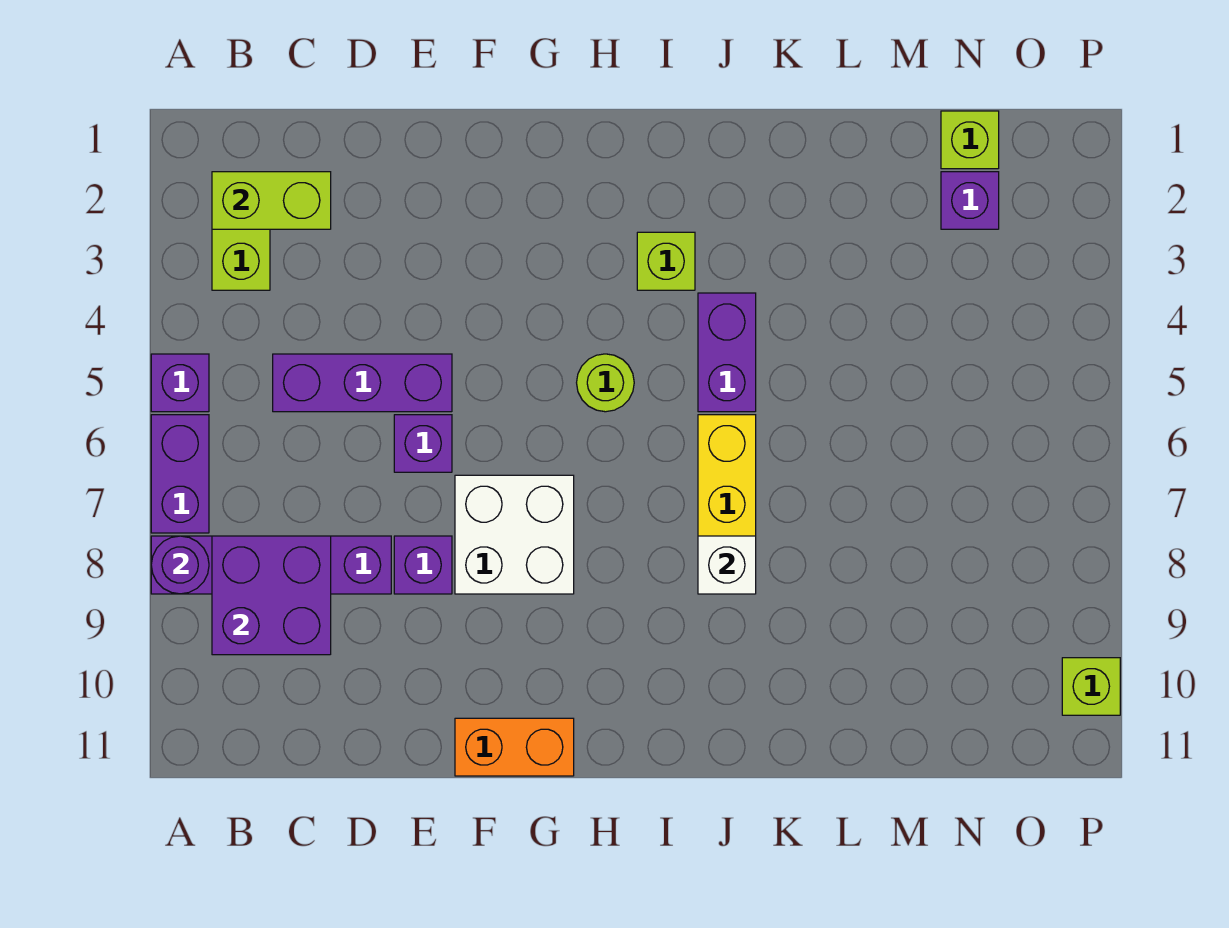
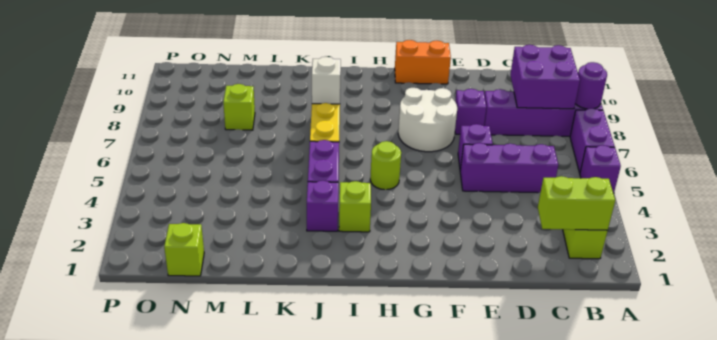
white brick F7:G8 level 1 -> white round brick F7:G8 level 1
purple brick N2 level 1 -> purple brick J3 level 1
lime brick P10 level 1 -> lime brick M8 level 1

